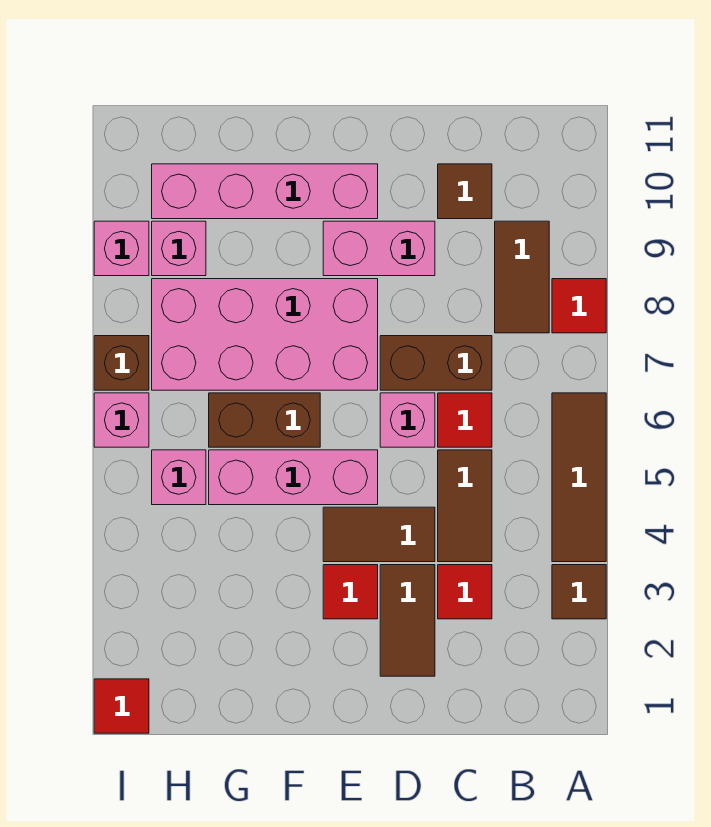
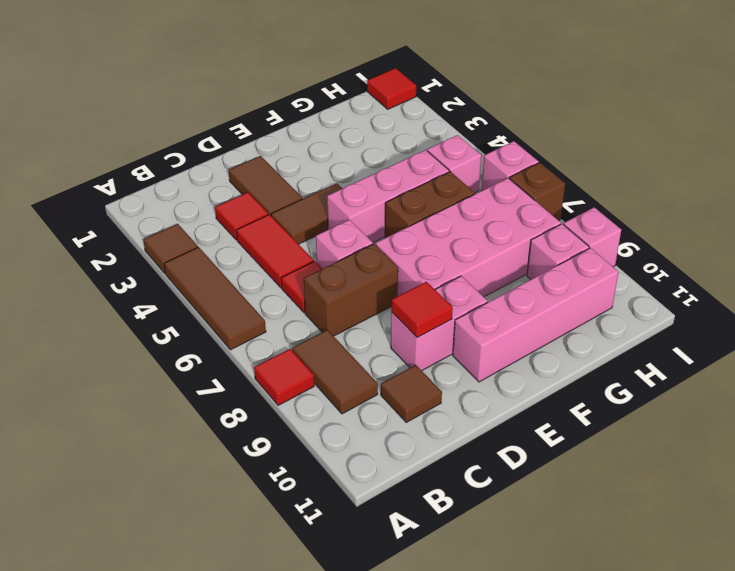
brown tile C4:C5 level 1 -> red tile C4:C5 level 1
red tile E3 level 1 -> red tile D9 level 2

